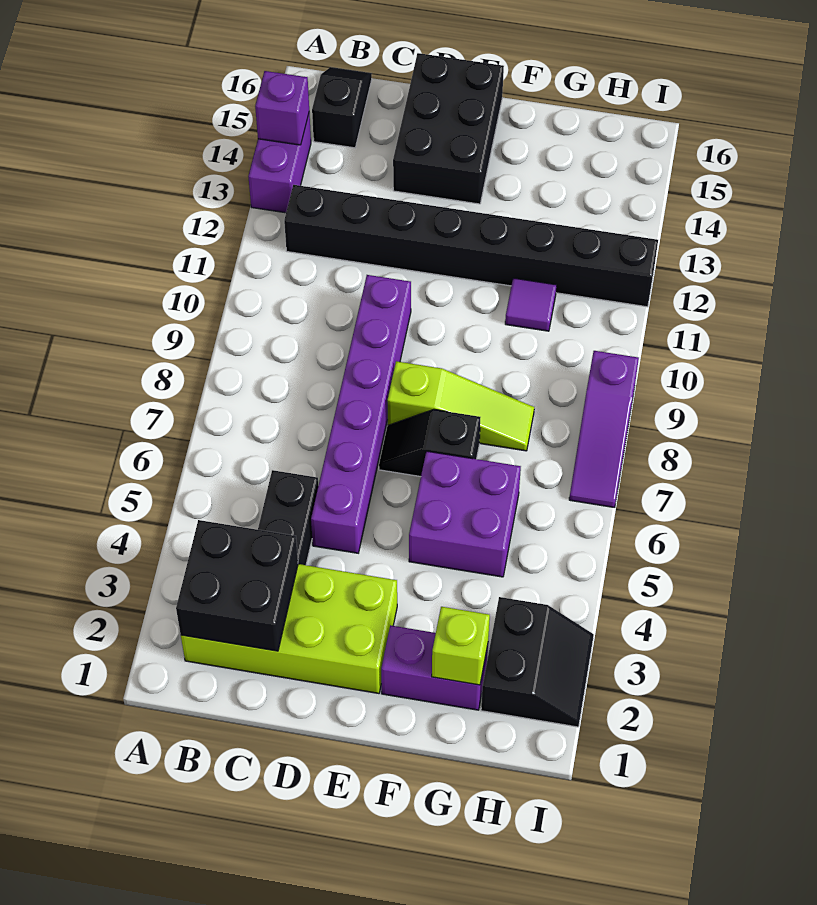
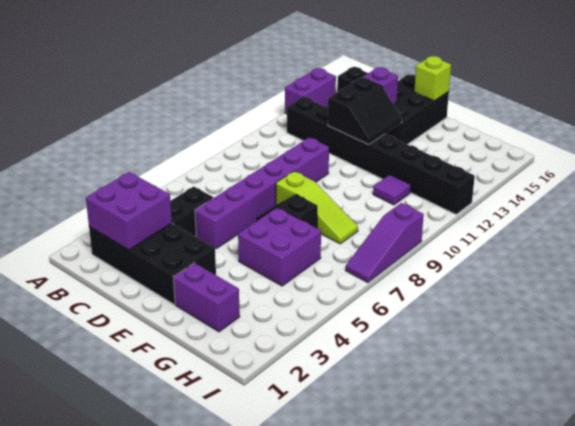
purple brick A14 level 2 -> purple brick D14 level 2
lime brick B2:E3 level 1 -> black brick B2:E3 level 1
black brick B2:C3 level 2 -> purple brick B2:C3 level 2
lime brick G2 level 2 -> lime brick E16 level 2
black slope H2:I3 level 1 top H -> black slope D12:E13 level 2 top D

